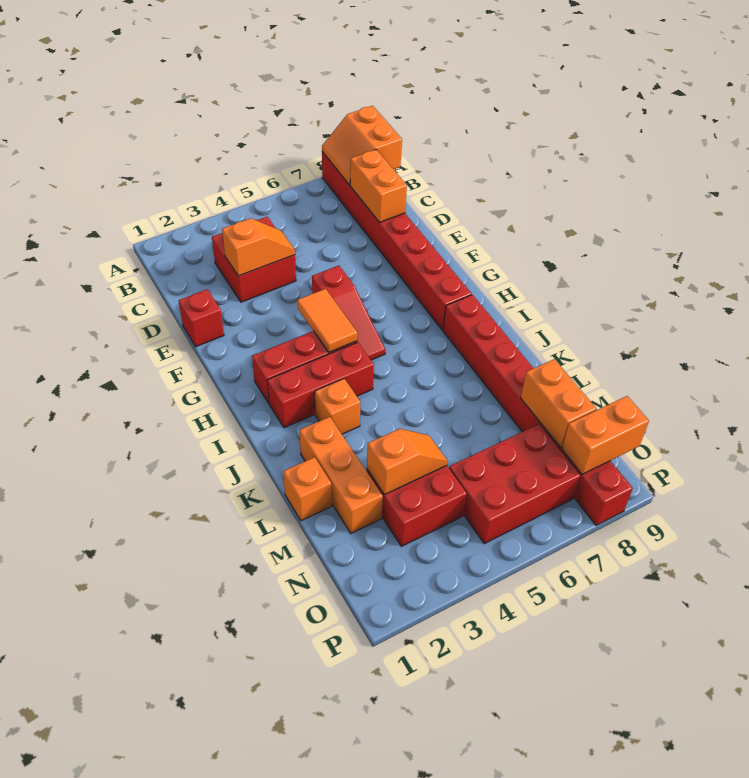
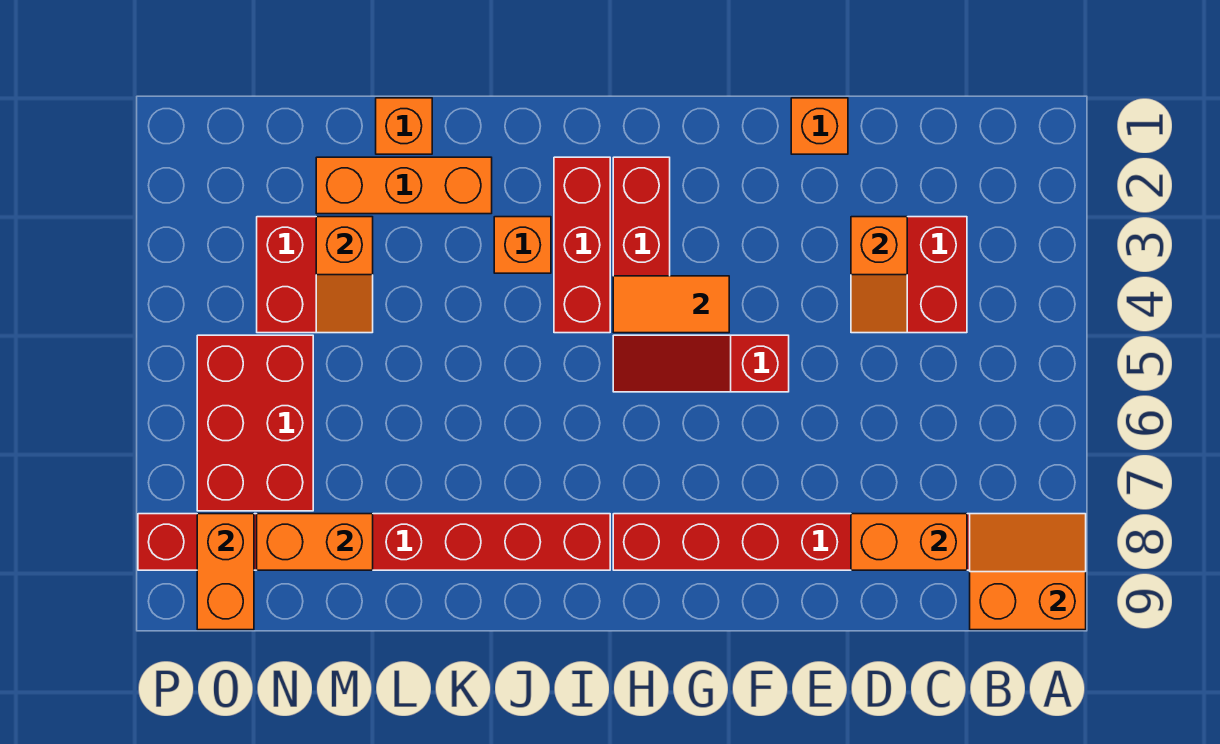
red brick E1 level 1 -> orange brick E1 level 1

